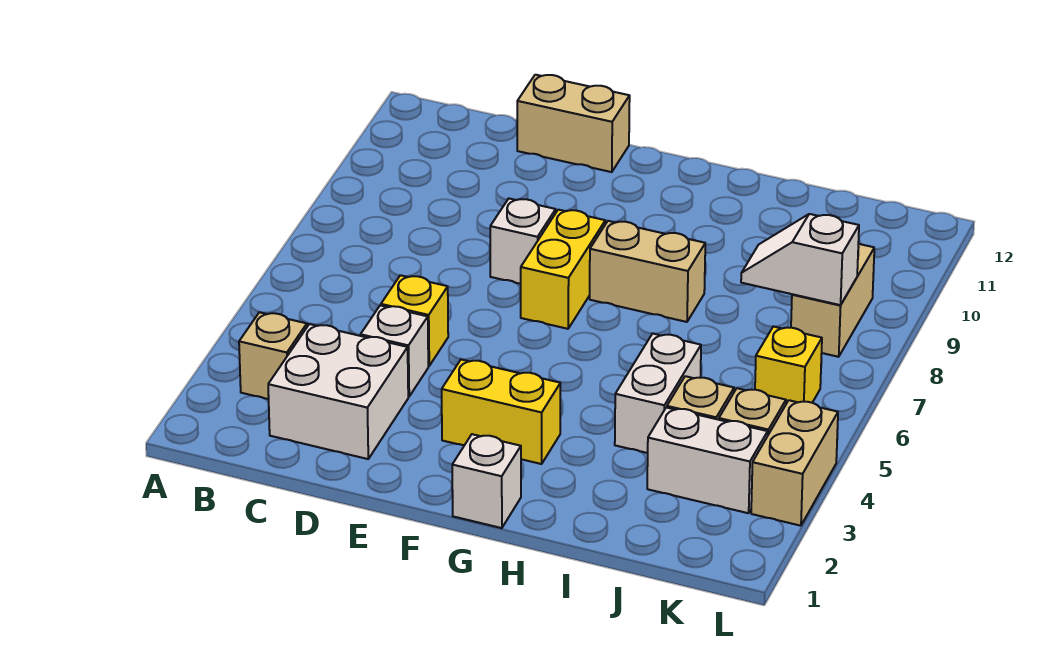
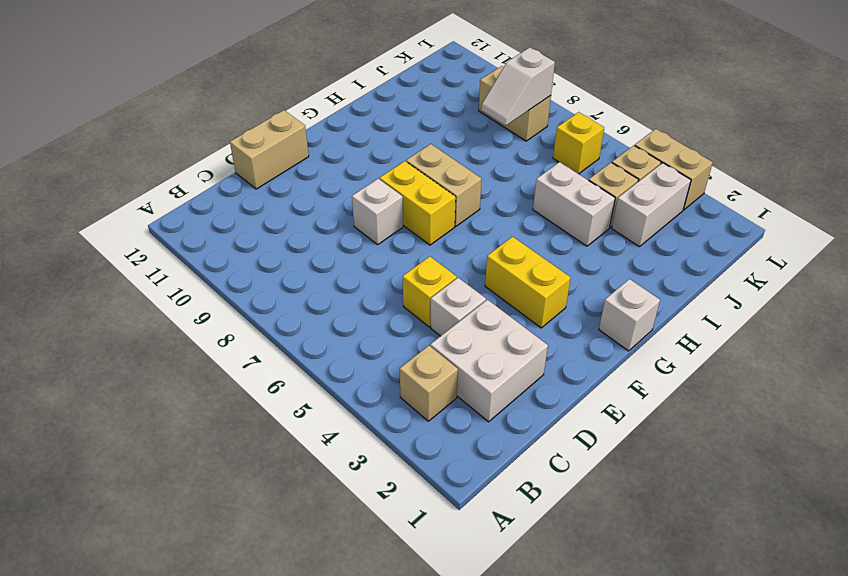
yellow brick F3:G3 level 1 -> yellow brick F3:F4 level 1
tan brick G8:H8 level 1 -> tan brick G7:G8 level 1

